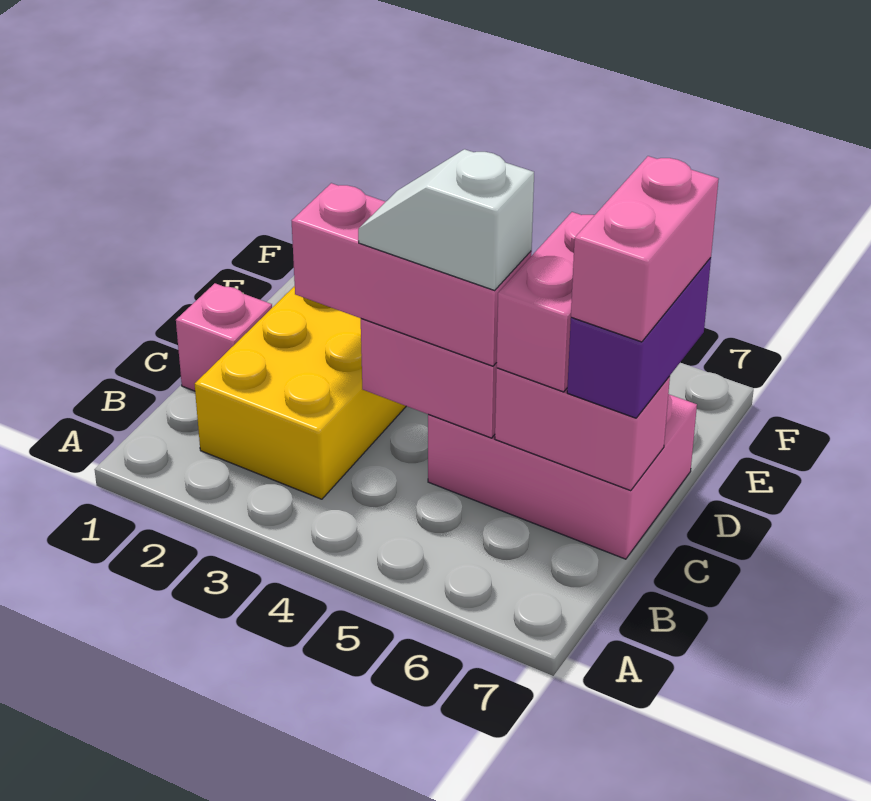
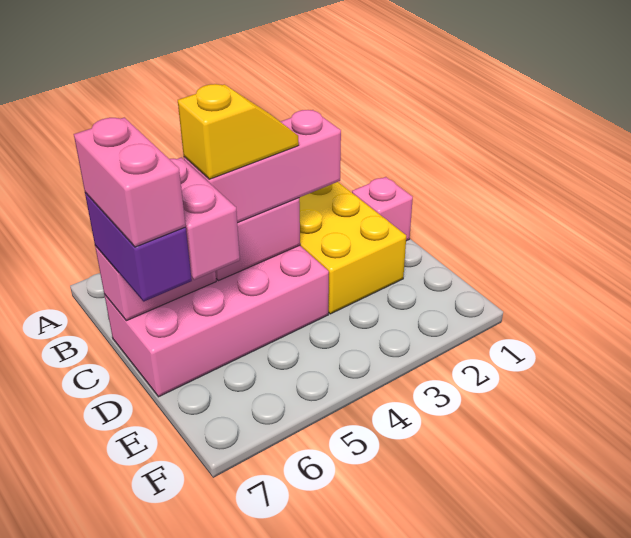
white slope C4:C5 level 4 top 5 -> yellow slope C4:C5 level 4 top 5
pink brick C5:D7 level 1 -> pink brick C4:D7 level 1

